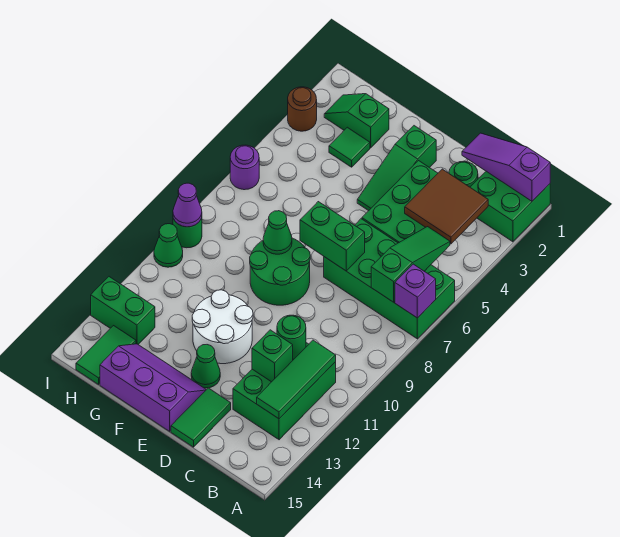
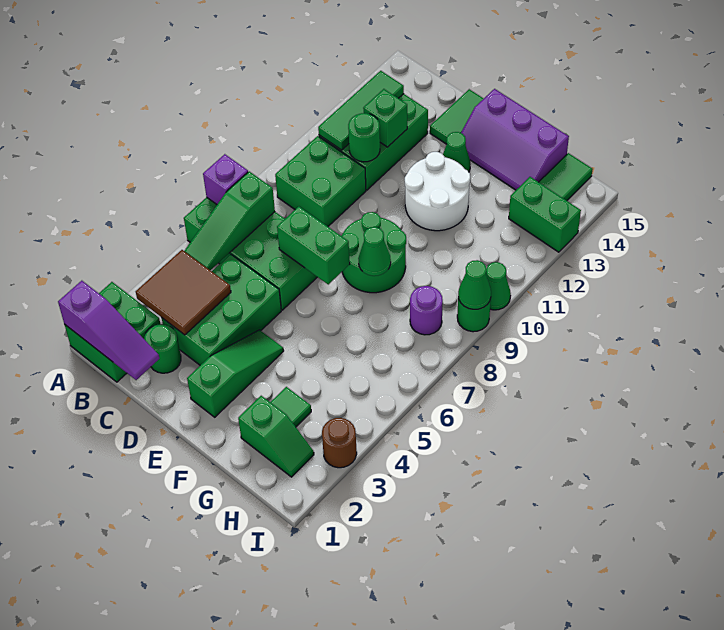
none -> green brick B9:C10 level 1
purple round brick I6 level 1 -> purple round brick H8 level 1
purple cone I9 level 2 -> green cone I9 level 2

